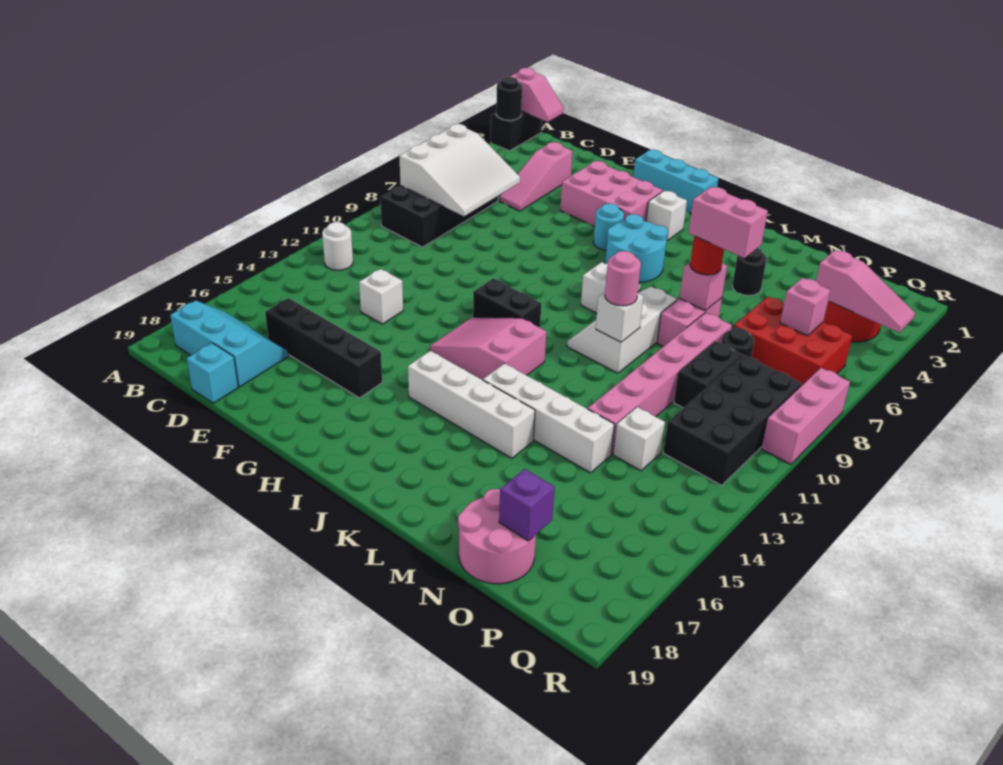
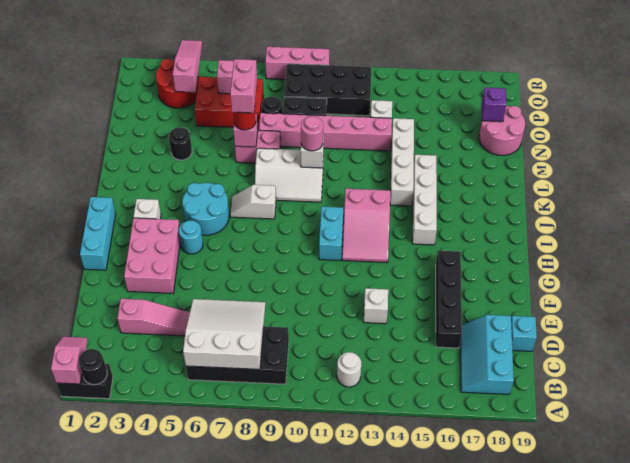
black brick H11:I11 level 1 -> cyan brick H11:I11 level 1
red brick O6:Q7 level 1 -> red brick O5:P7 level 1

